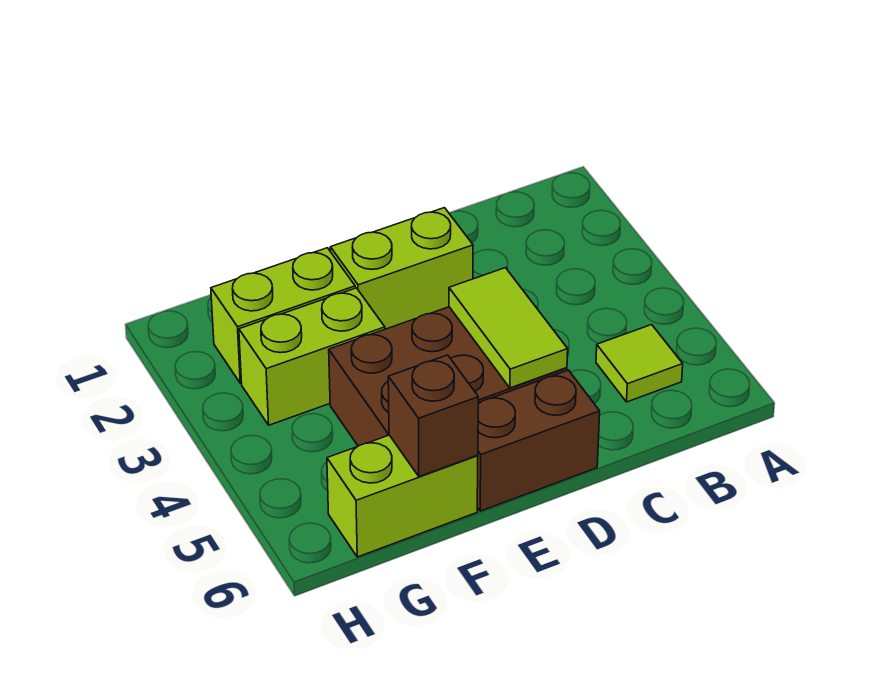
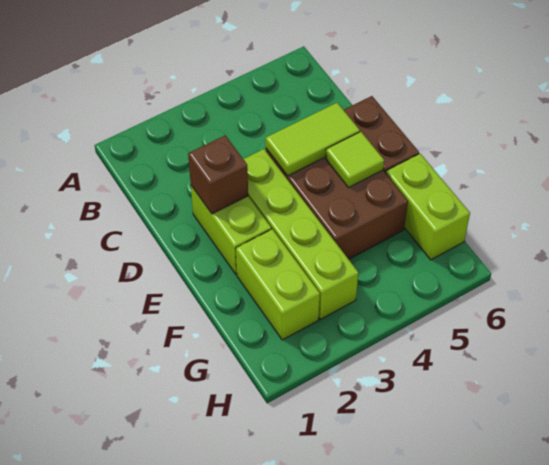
lime tile B5 level 1 -> lime tile E5 level 2
lime brick F3:G3 level 1 -> lime brick D3:G3 level 1
brown brick F6 level 2 -> brown brick D2 level 2

